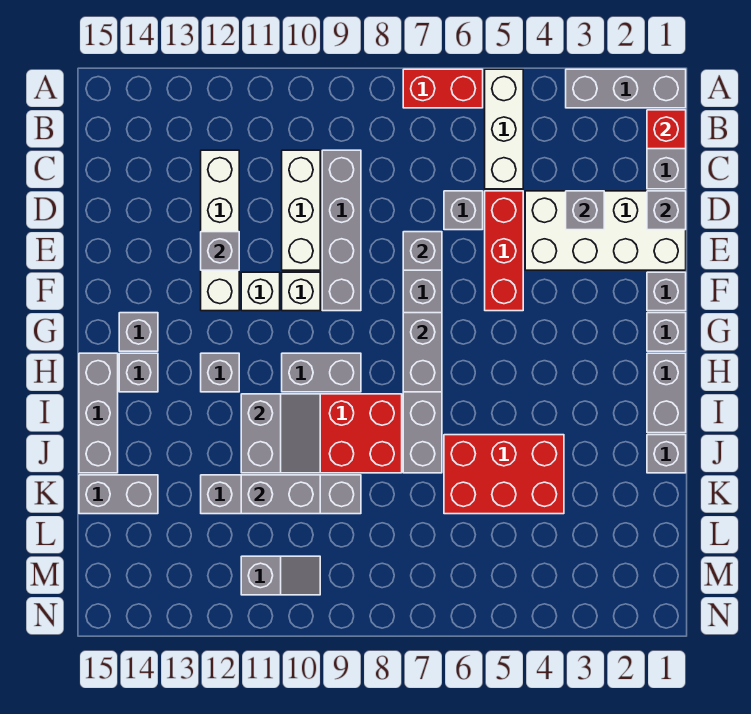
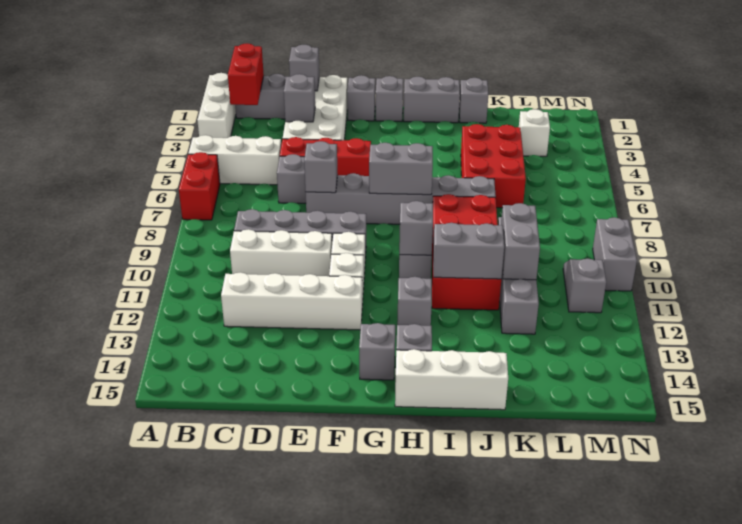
grey brick A1:A3 level 1 -> white brick A1:A3 level 1
red brick B1 level 2 -> red brick B1:B2 level 2
grey brick E12 level 2 -> grey brick H10 level 2
grey brick H15:J15 level 1 -> white brick H15:J15 level 1
grey brick K14:K15 level 1 -> grey brick N9:N10 level 1
none -> white brick L3 level 1

